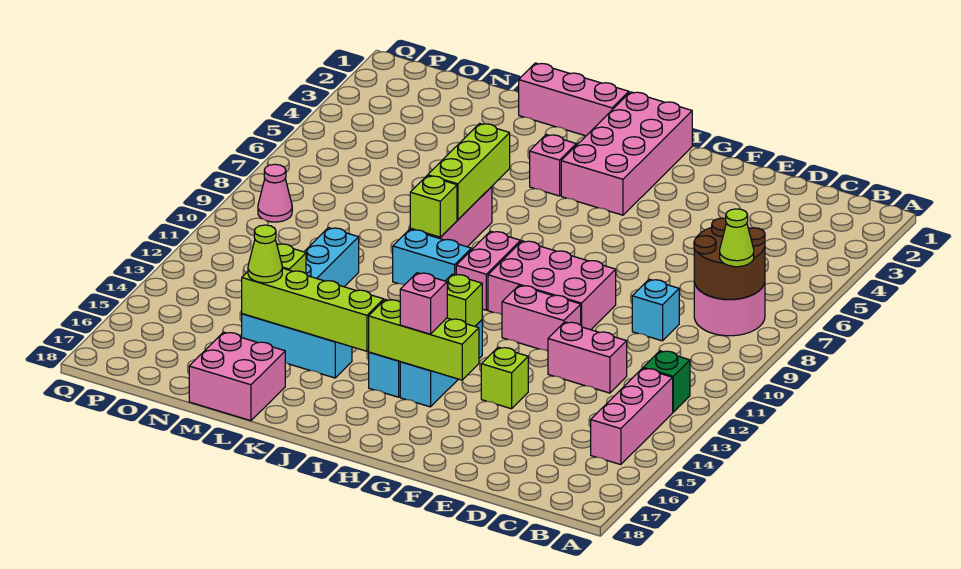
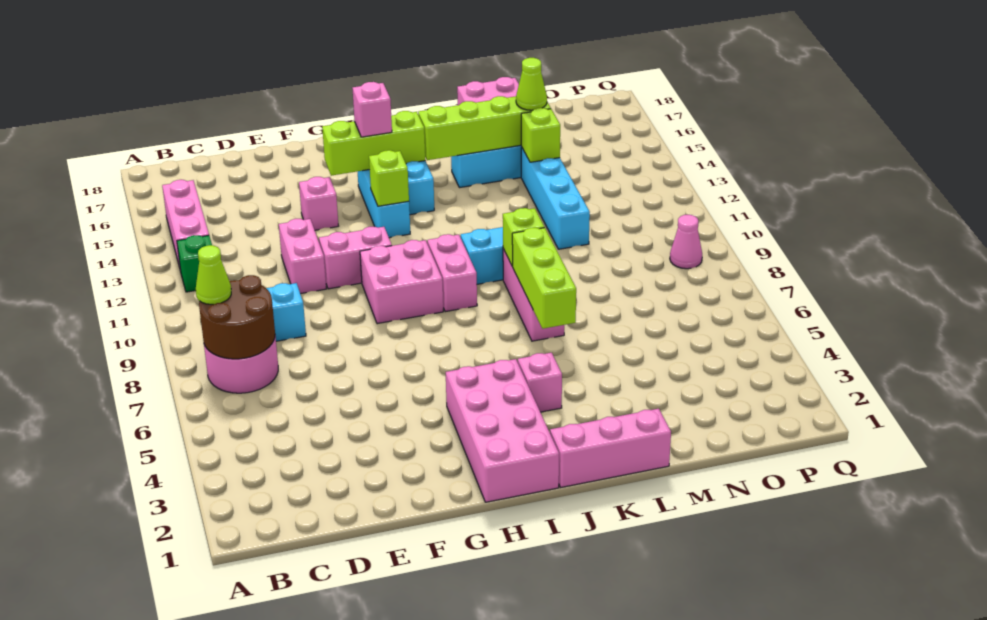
pink brick D12:E12 level 1 -> pink brick E11:E12 level 1
pink brick F9:H10 level 1 -> pink brick G9:H10 level 1
lime brick F14 level 1 -> pink brick F14 level 1

